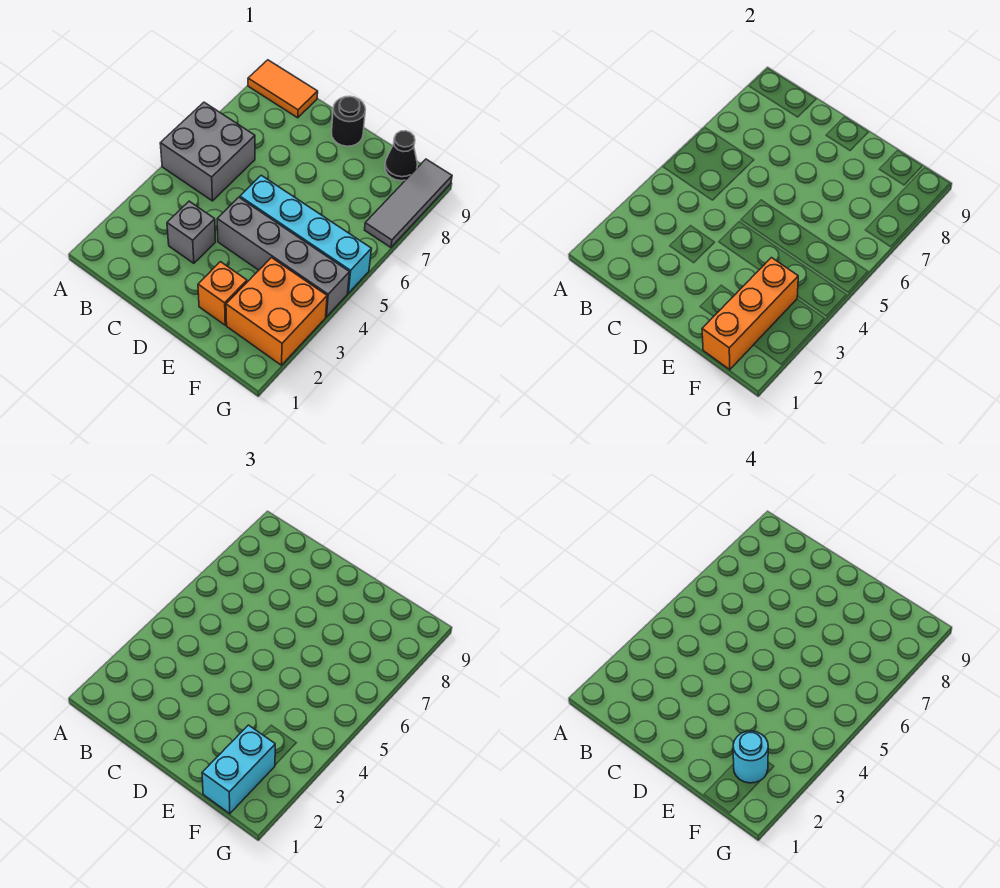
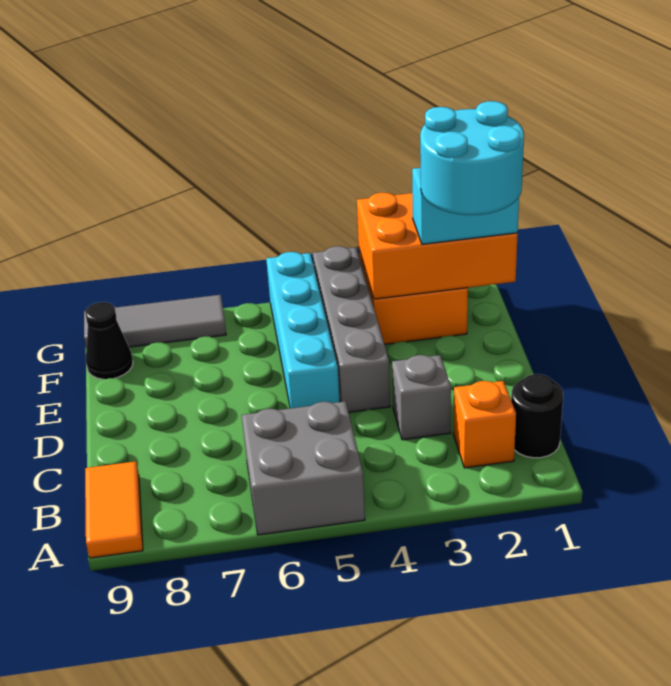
black round brick D9 level 1 -> black round brick B1 level 1
orange brick E2 level 1 -> orange brick B2 level 1
orange brick F1:F3 level 2 -> orange brick F1:G3 level 2
cyan round brick F2 level 4 -> cyan round brick E1:F2 level 4

